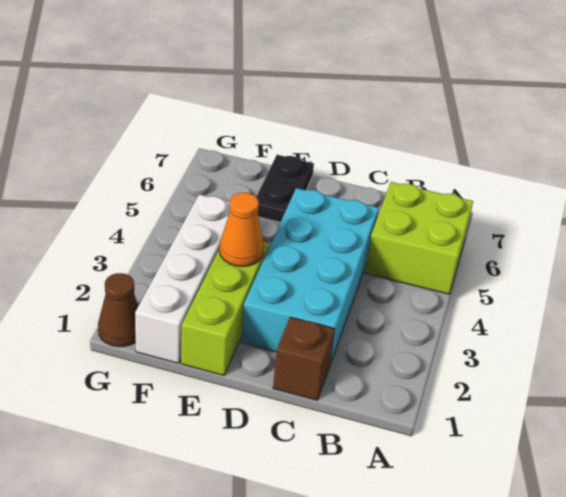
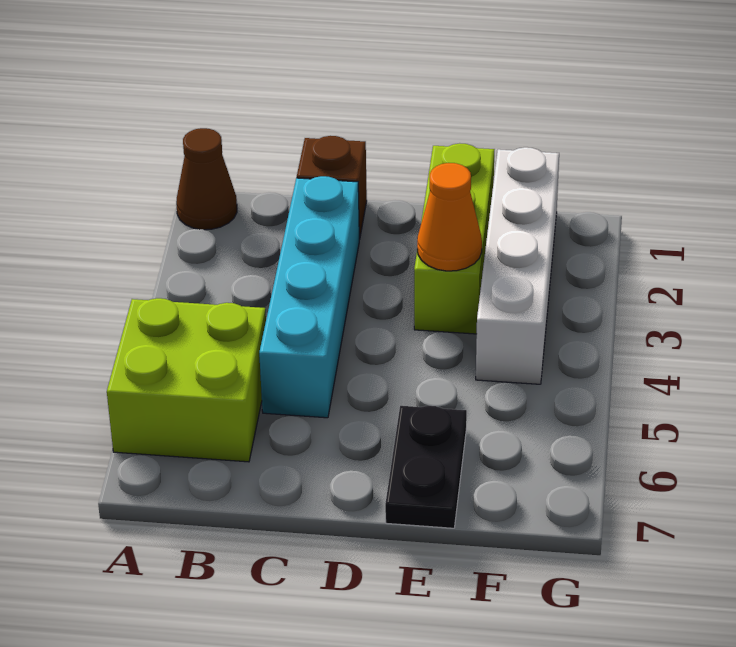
cyan brick C2:D5 level 1 -> cyan brick C2:C5 level 1
brown cone G1 level 1 -> brown cone A1 level 1

